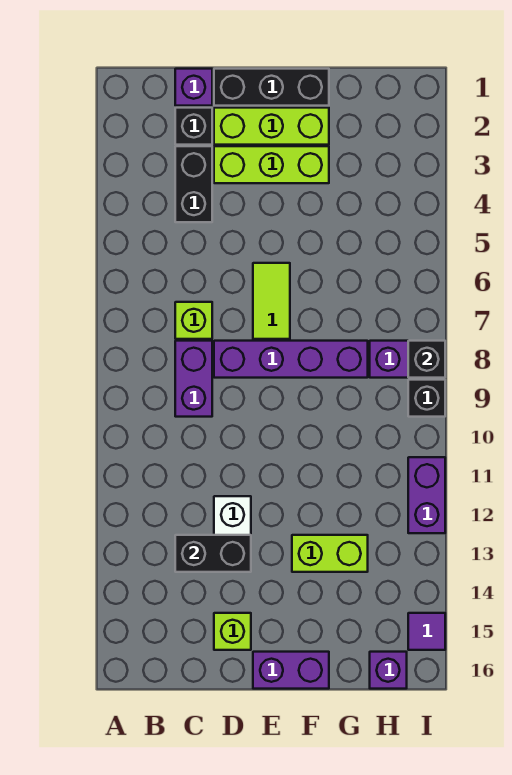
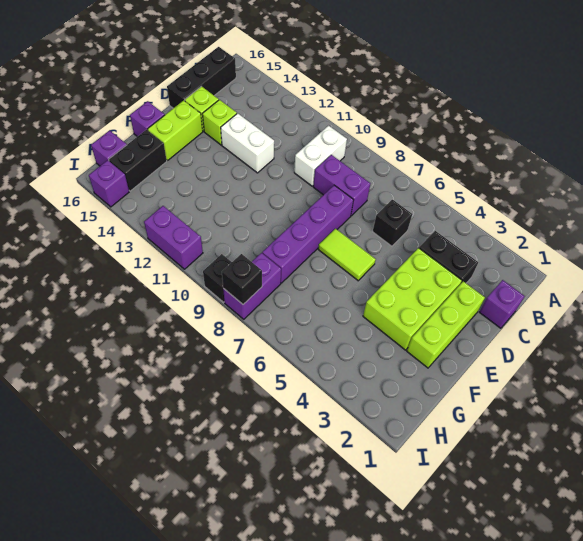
none -> white brick B10:C10 level 1
black brick C2 level 1 -> black brick C6 level 1
lime brick C7 level 1 -> lime brick D14 level 1
black brick C13:D13 level 2 -> black brick G15:H15 level 1
black brick D1:F1 level 1 -> black brick B16:D16 level 1
lime brick D3:F3 level 1 -> lime brick D3:F4 level 1
purple brick E16:F16 level 1 -> purple brick F16 level 1
lime brick F13:G13 level 1 -> lime brick E15:F15 level 1
purple tile I15 level 1 -> purple brick I15 level 1

